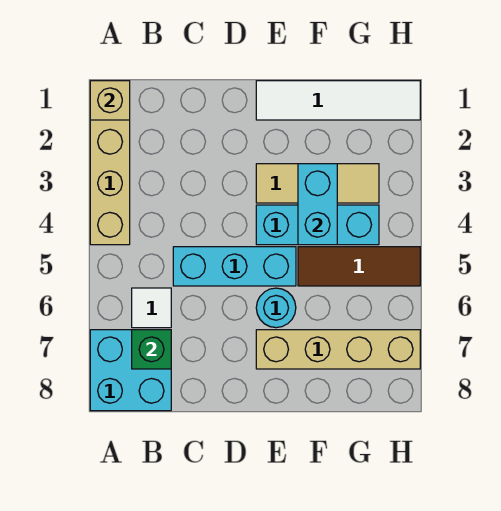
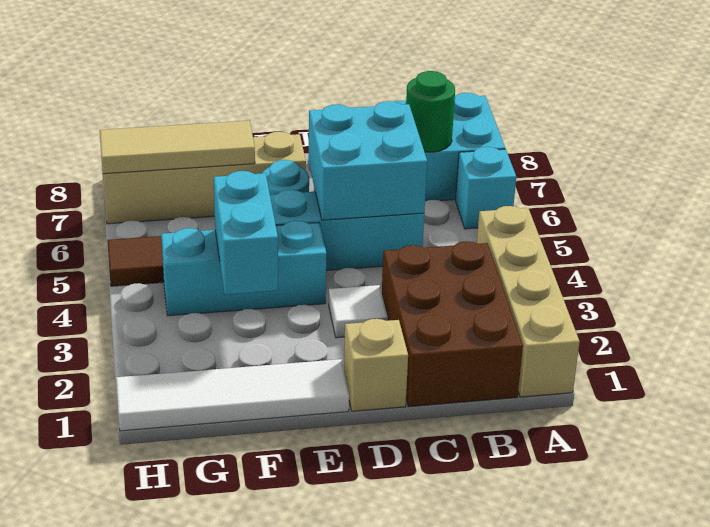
tan brick A1 level 2 -> tan brick D1 level 1
none -> cyan brick A6 level 1
none -> brown brick B1:C3 level 1
white tile B6 level 1 -> white tile D3 level 1
green brick B7 level 2 -> green round brick B7 level 2
none -> cyan brick C5:D6 level 2
tan tile E3:G3 level 1 -> tan tile F7:H7 level 2

